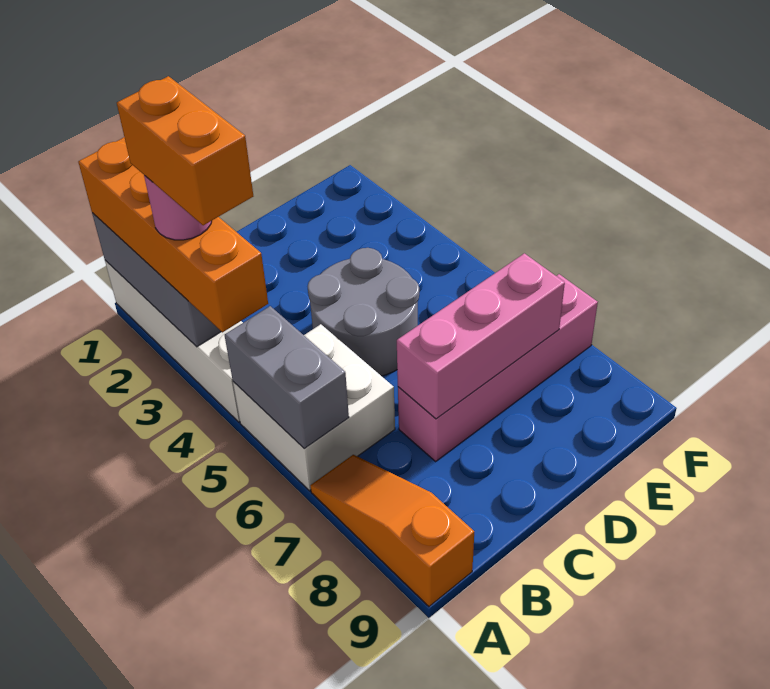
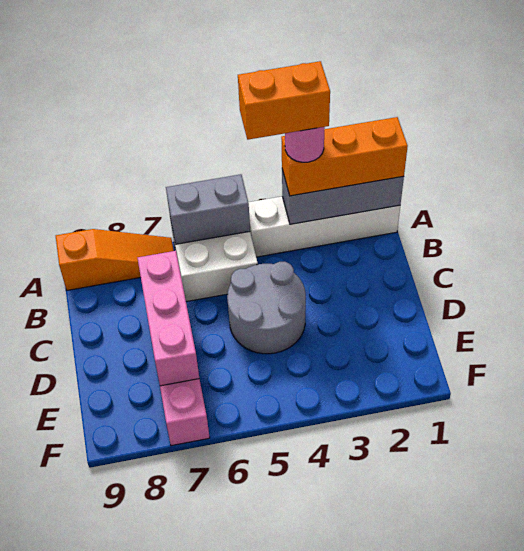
orange brick A1:A4 level 3 -> orange brick A1:A3 level 3

